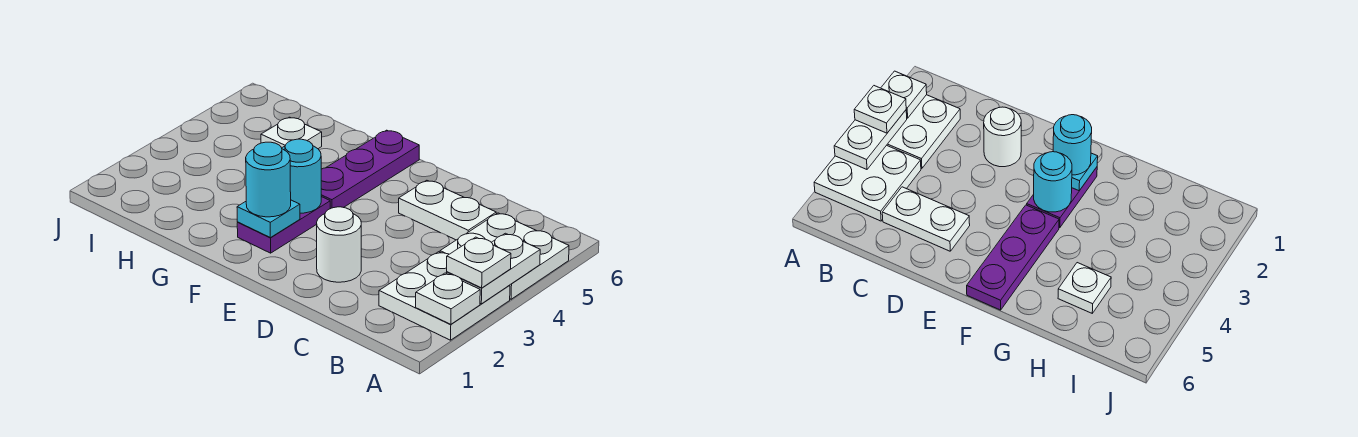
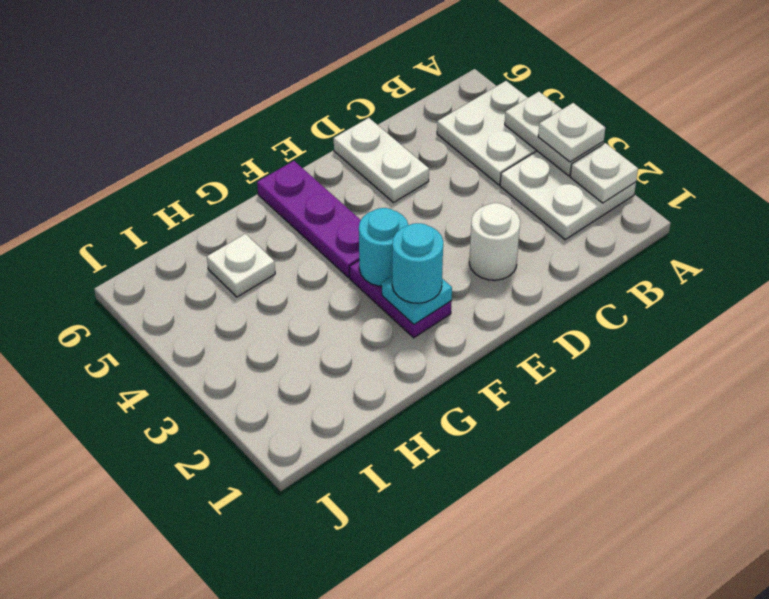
white plate C5:D5 level 1 -> white plate D5:D6 level 1

